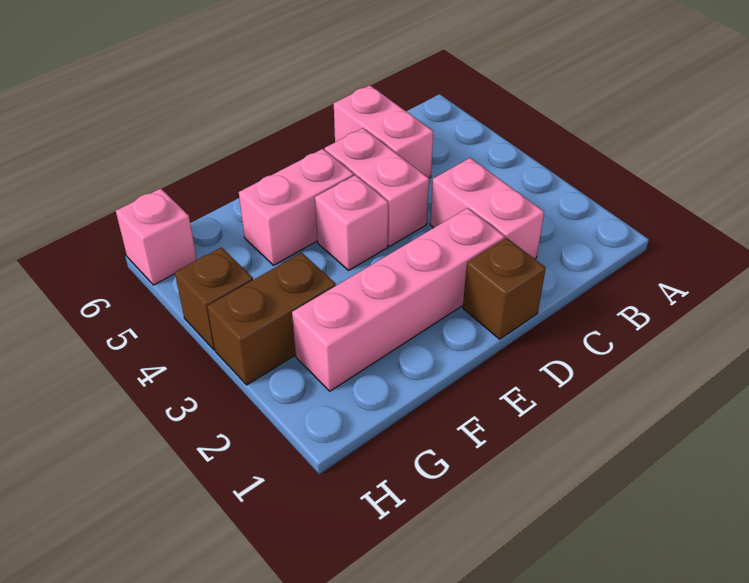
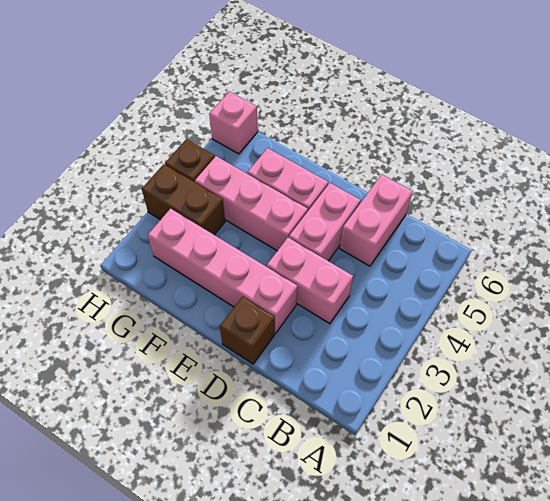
pink brick C2:C3 level 1 -> pink brick C3:D3 level 1
pink brick E4 level 1 -> pink brick E4:G4 level 1

